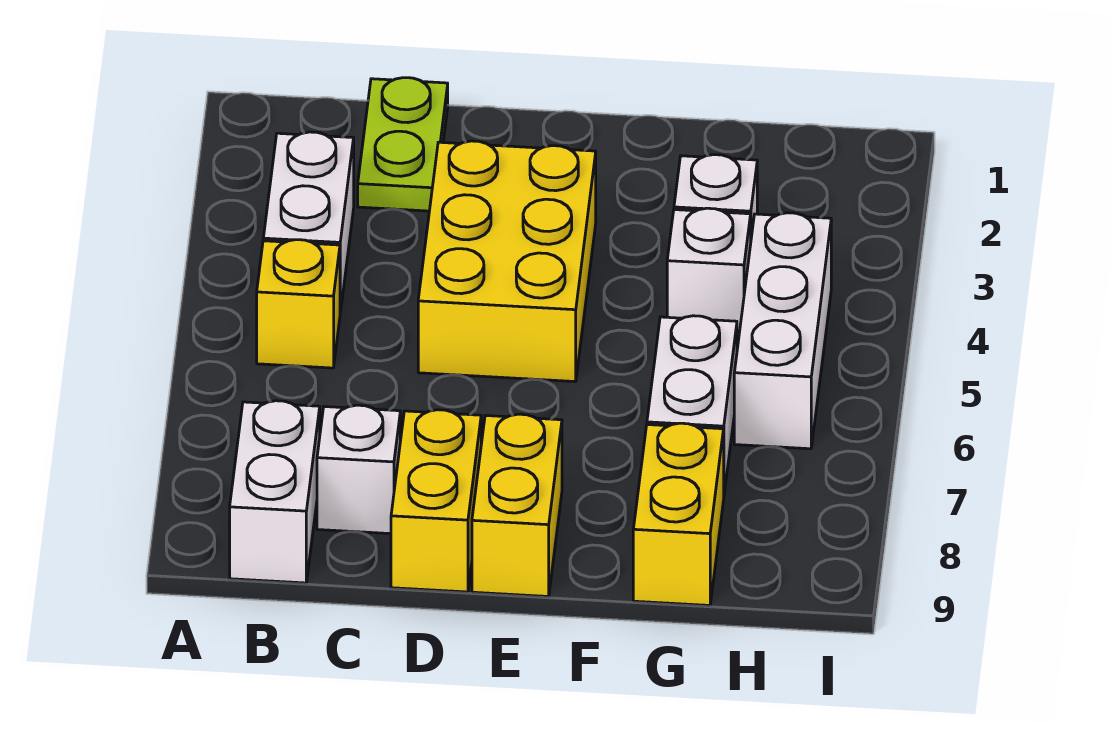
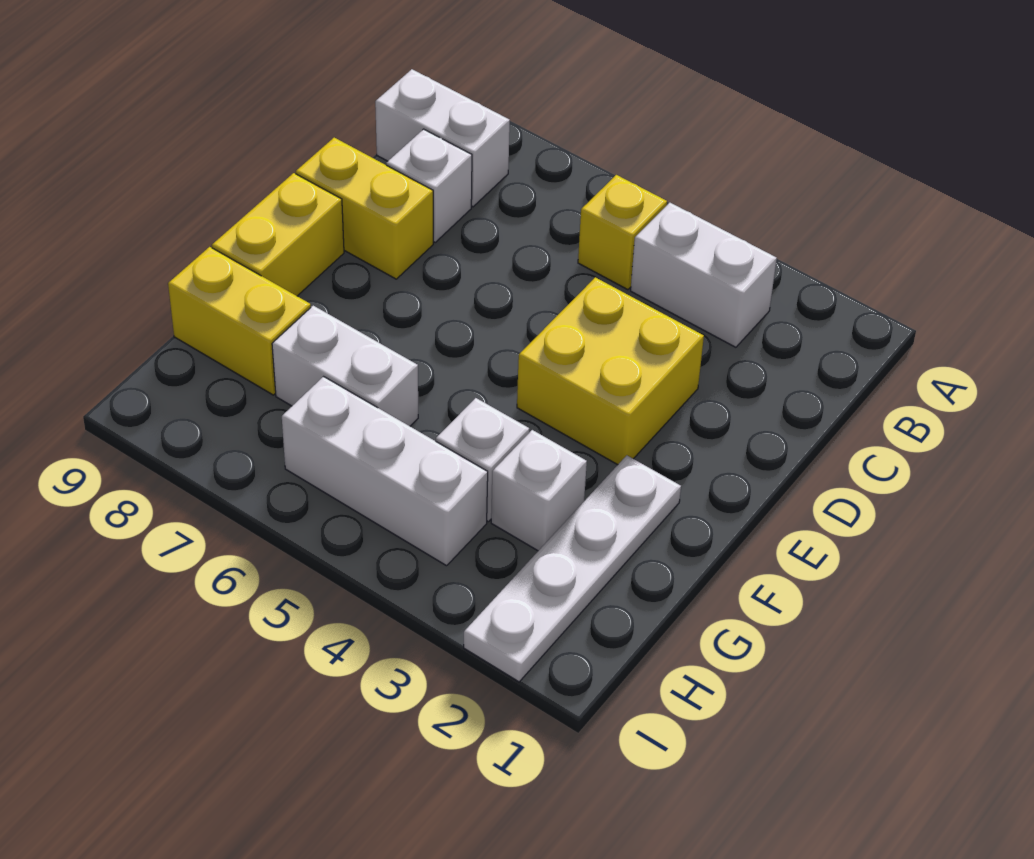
lime plate C1:C2 level 1 -> none
yellow brick D3:E5 level 1 -> yellow brick D3:E4 level 1
yellow brick E8:E9 level 1 -> yellow brick E9:F9 level 1
none -> white plate F2:I2 level 1

